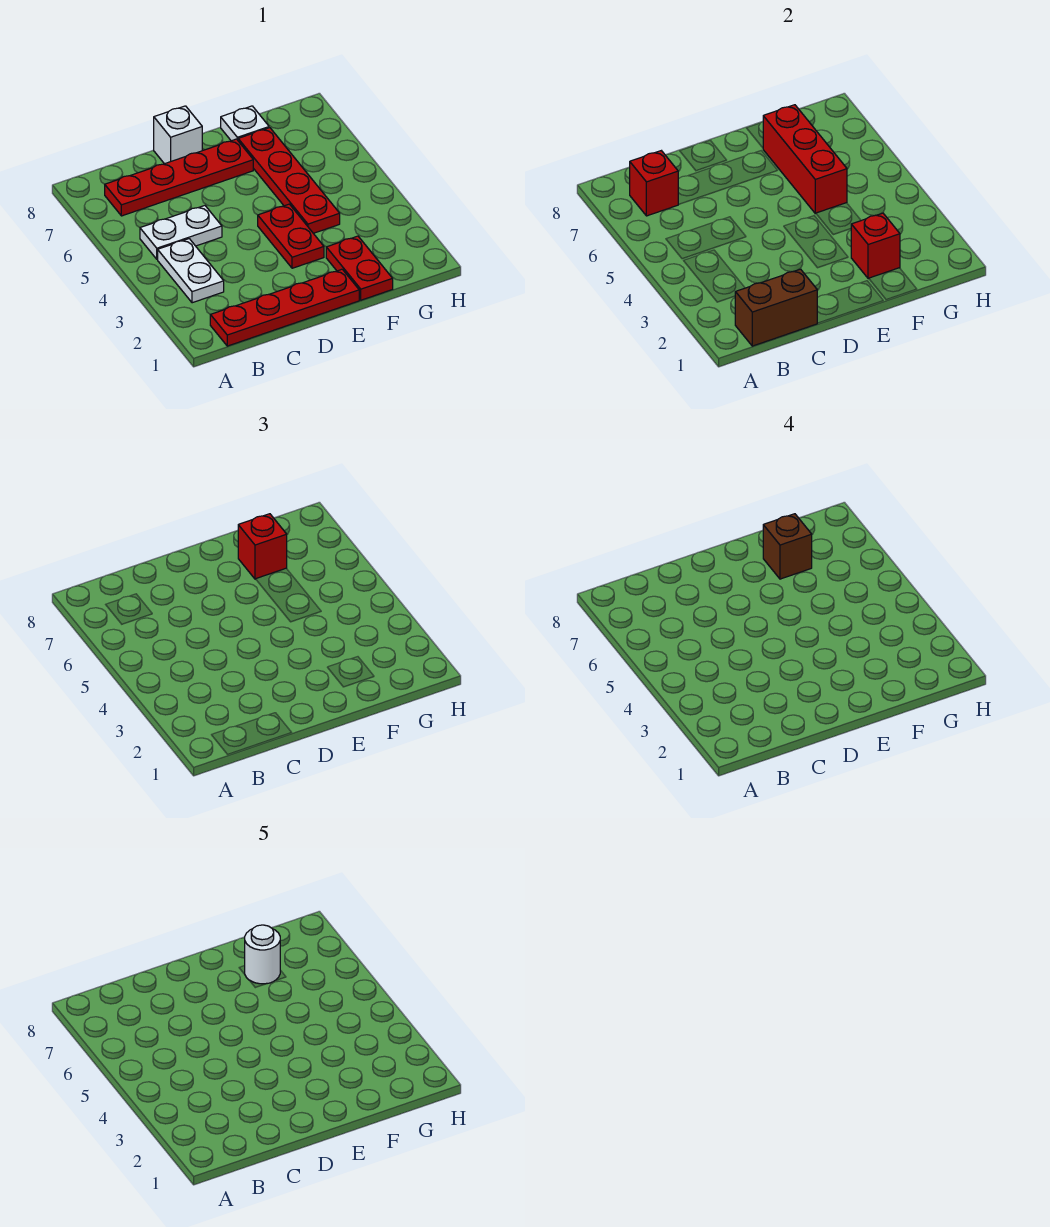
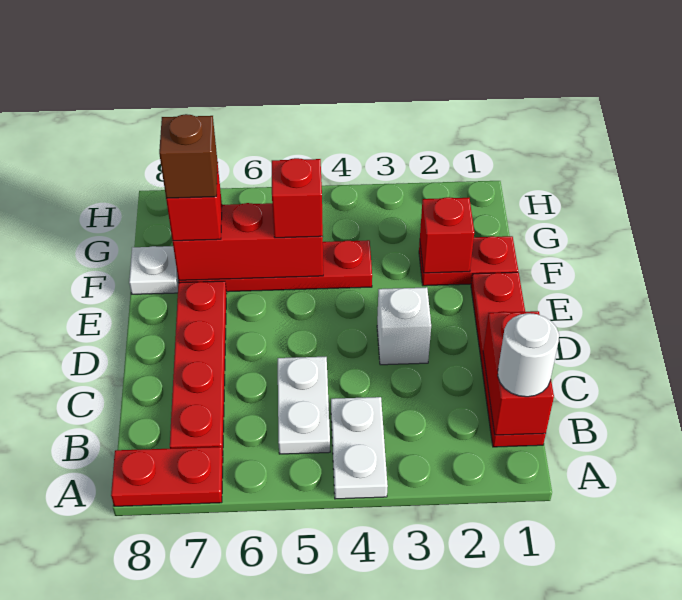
brown brick B1:C1 level 2 -> red brick B1:C1 level 2
white plate B3:B4 level 1 -> white plate A4:B4 level 1
red brick B7 level 2 -> red brick F5 level 3
white brick D8 level 1 -> white brick D3 level 1
red plate E3:E4 level 1 -> red plate A7:A8 level 1
white round brick F7 level 5 -> white round brick B1 level 3

